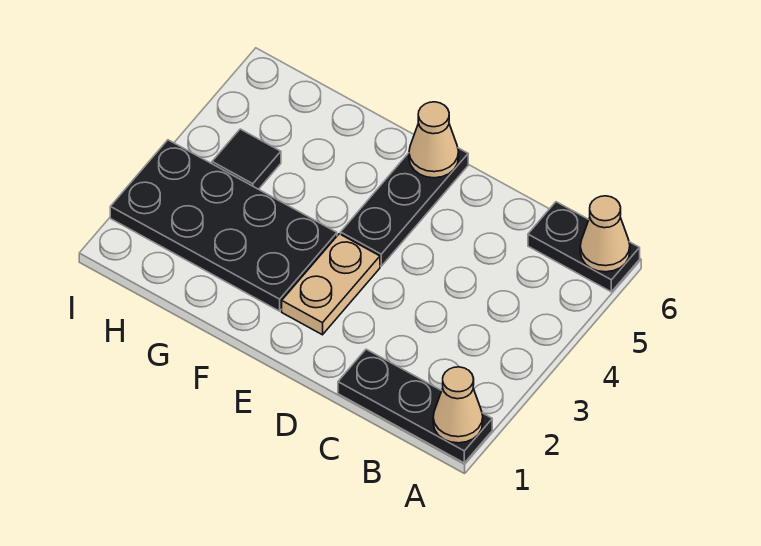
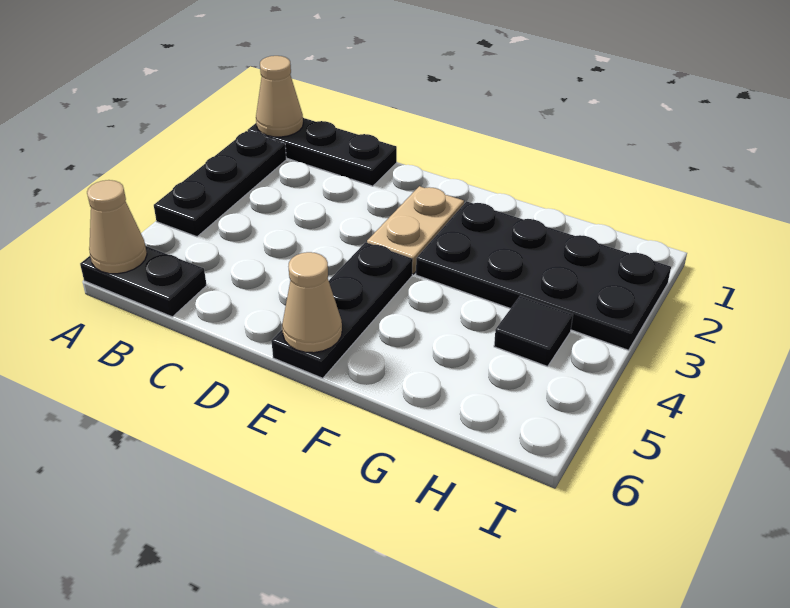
none -> black plate A2:A4 level 1

